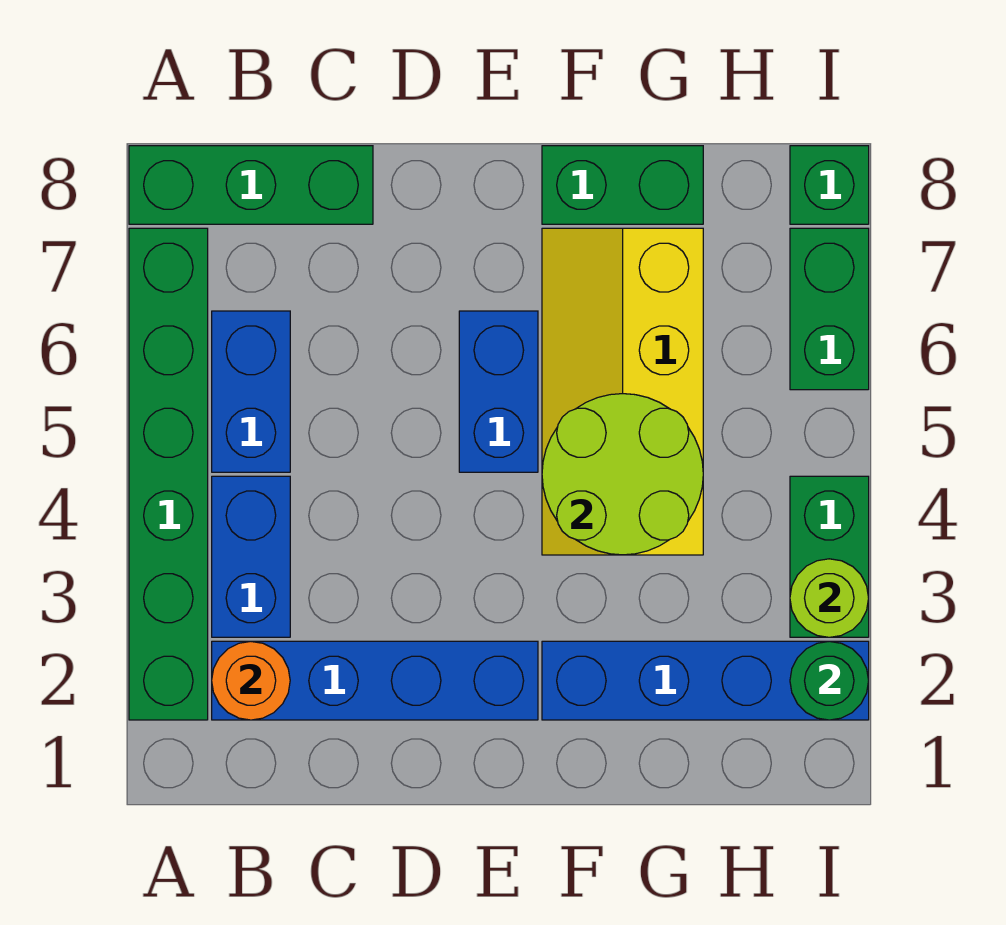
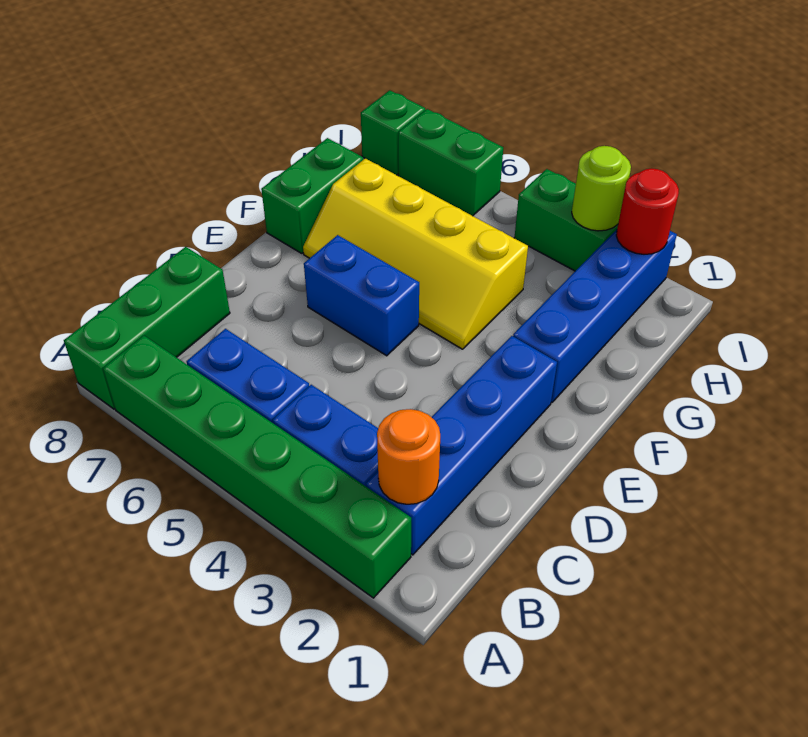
lime round brick F4:G5 level 2 -> none
green round brick I2 level 2 -> red round brick I2 level 2

